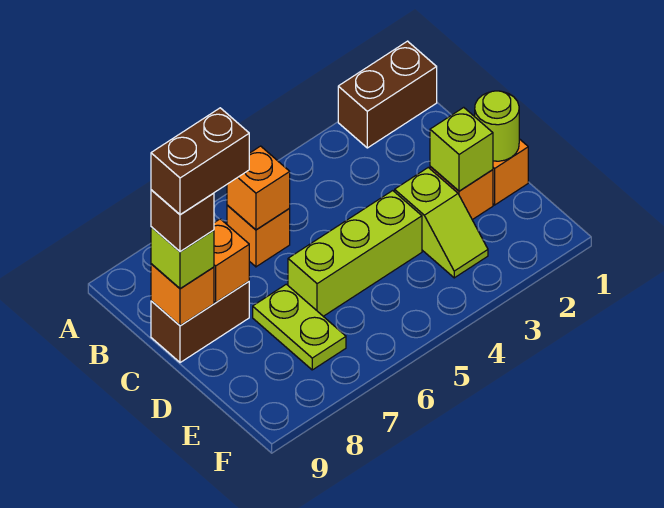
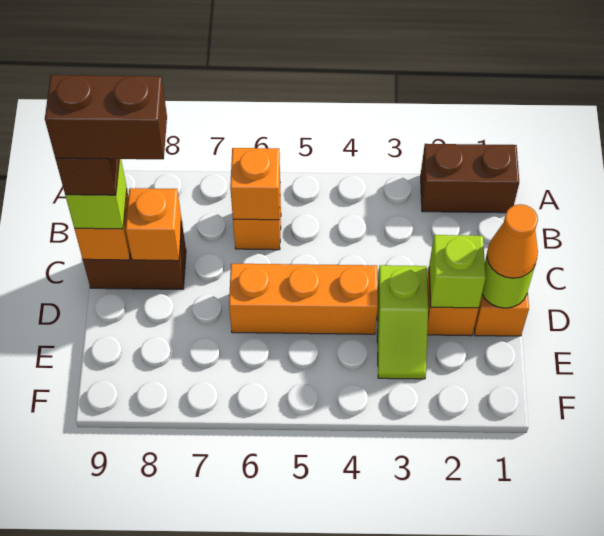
none -> orange cone D1 level 3
lime brick D4:D6 level 1 -> orange brick D4:D6 level 1
lime plate D7:E7 level 1 -> none

